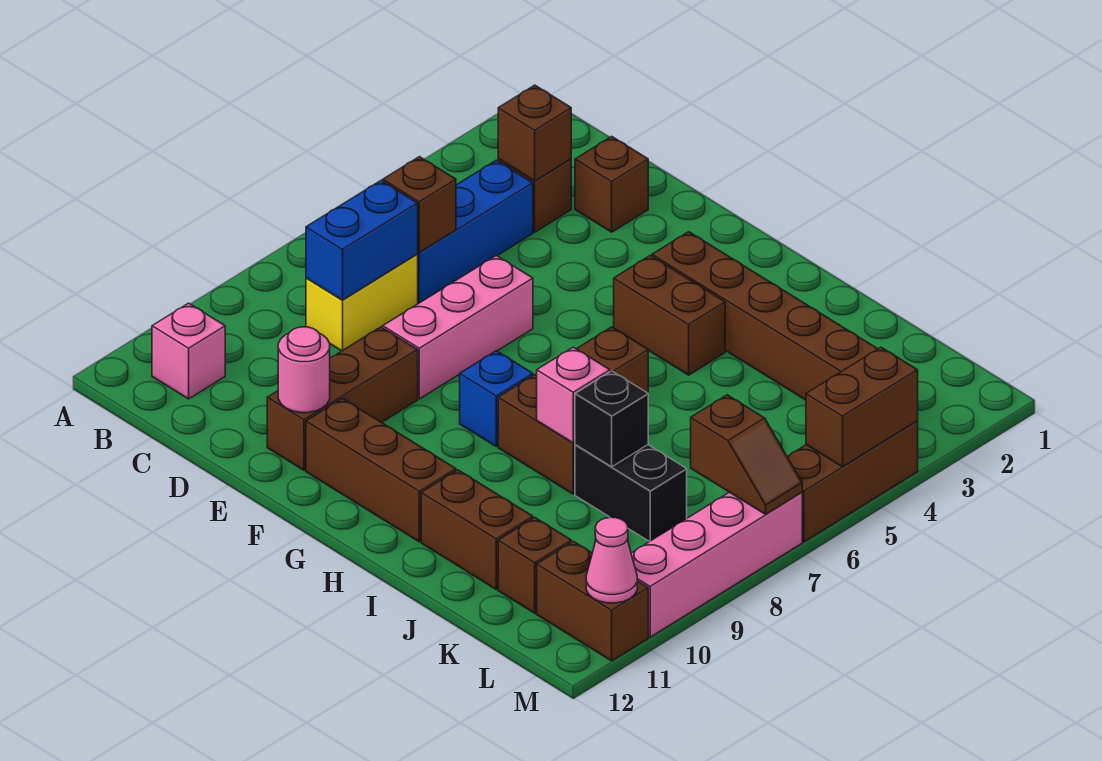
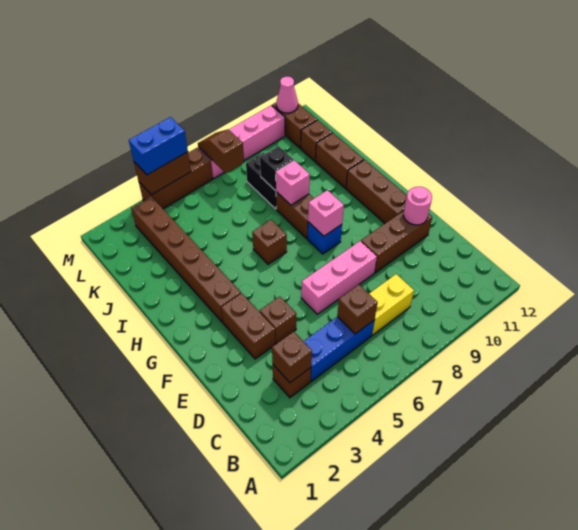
pink brick B11 level 1 -> pink brick G8 level 2
blue brick C7:C8 level 2 -> blue brick M4:M5 level 3
brown brick D2 level 1 -> brown brick E4 level 1
brown brick G4:H4 level 1 -> brown brick E3:F3 level 1

